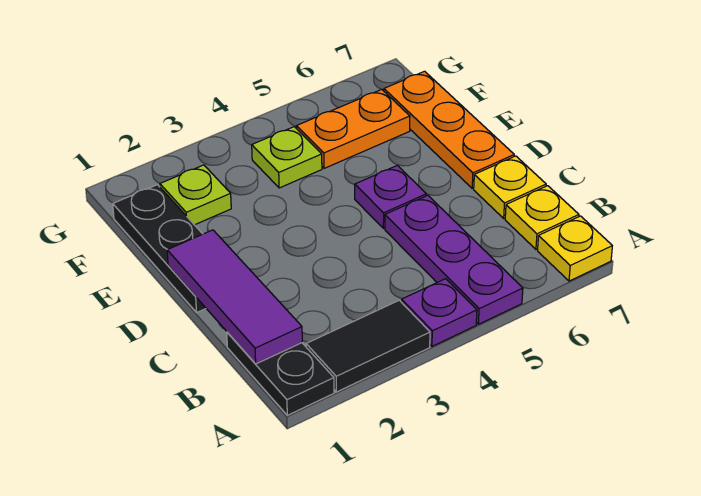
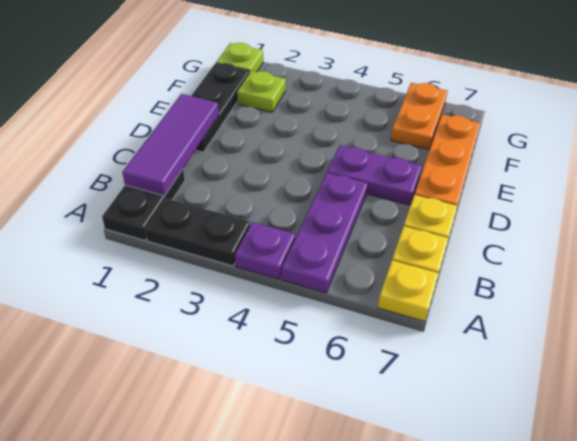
black tile A2:A3 level 1 -> black plate A2:A3 level 1
purple plate D5 level 1 -> purple plate D5:D6 level 1
lime plate F4 level 1 -> lime plate G1 level 1
orange plate F5:F6 level 1 -> orange plate F6:G6 level 1

